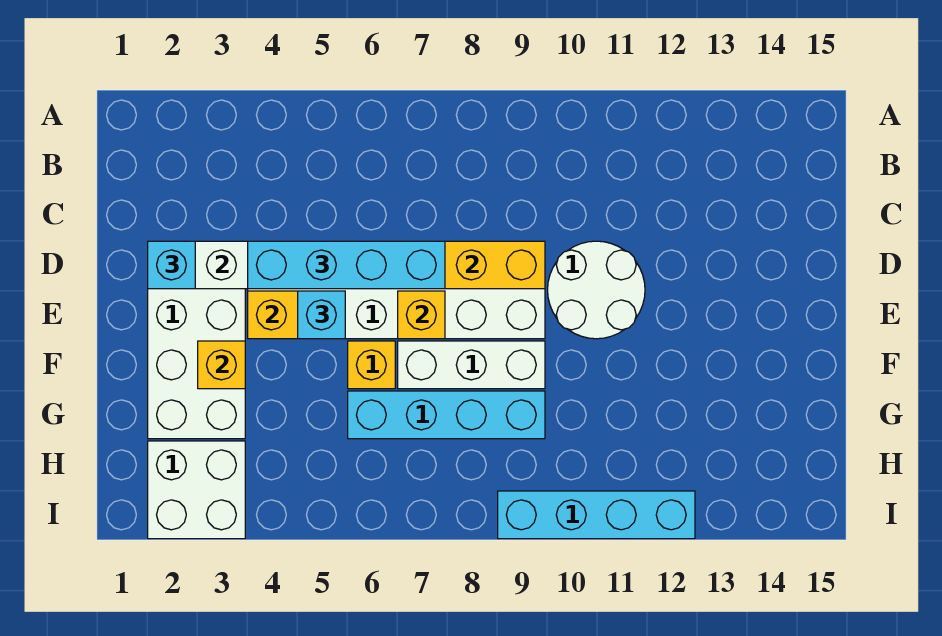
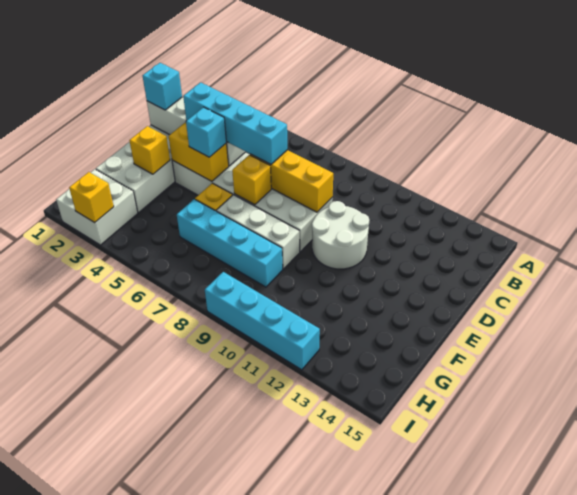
none -> yellow brick I3 level 2

